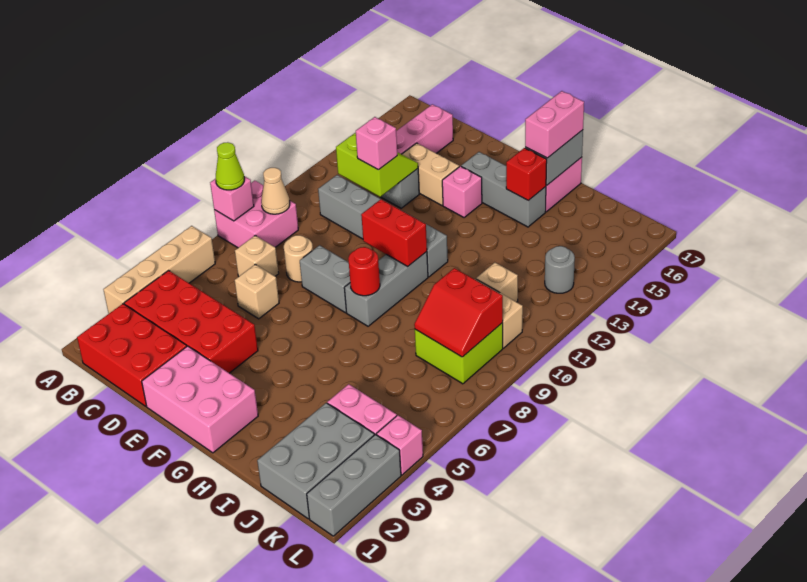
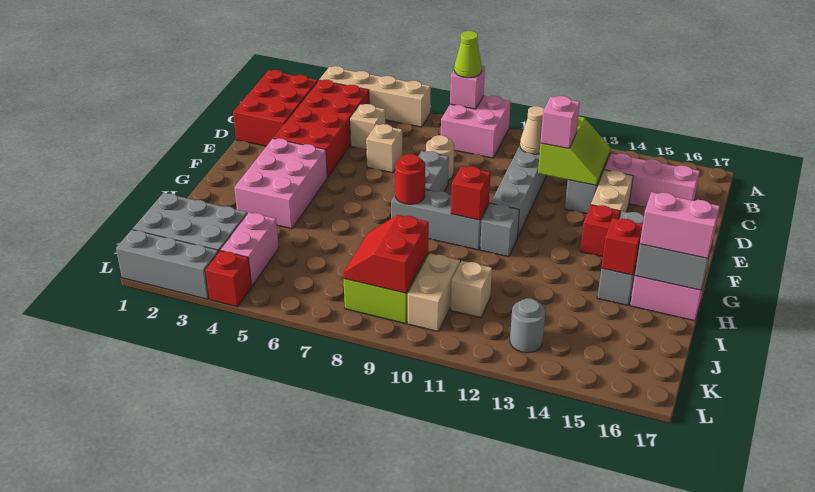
tan cone B9 level 2 -> tan cone C11 level 2
tan brick C7 level 1 -> tan brick C5 level 1
pink brick E1:G2 level 1 -> pink brick F3:H4 level 1
red brick F10:G10 level 2 -> red brick G10 level 2
pink brick F14 level 1 -> red brick F14 level 1
pink brick L4 level 1 -> red brick L4 level 1

